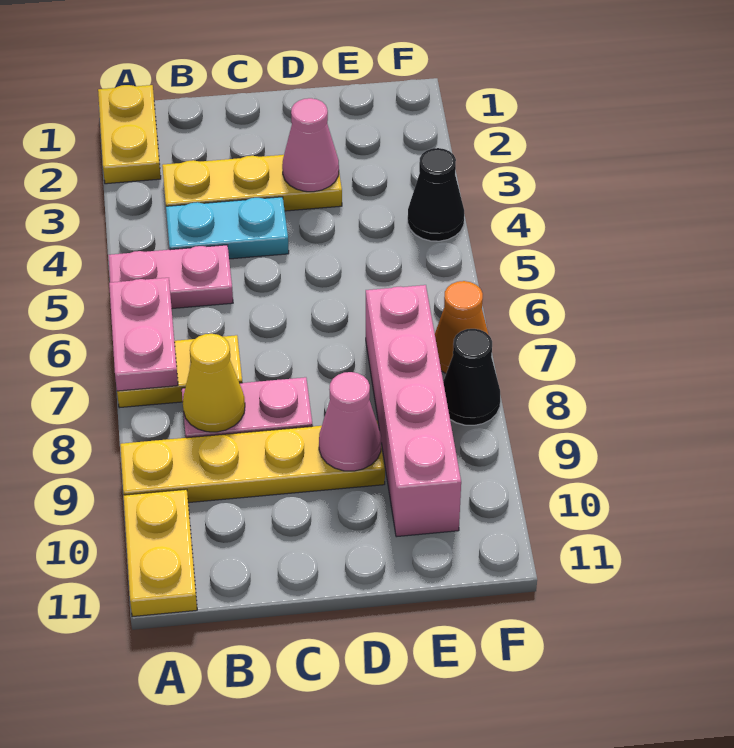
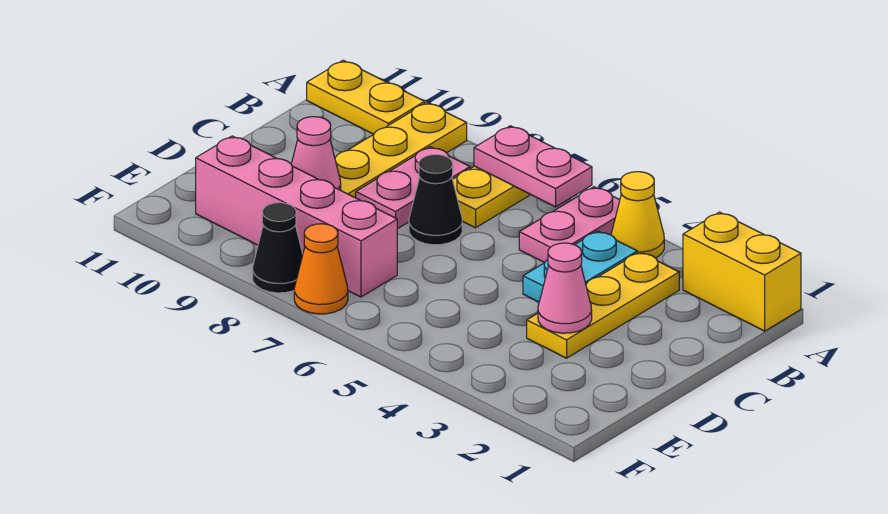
yellow plate A1:A2 level 1 -> yellow brick A1:A2 level 1
yellow cone B8 level 2 -> yellow cone A4 level 1
black cone F4 level 1 -> black cone C7 level 1

